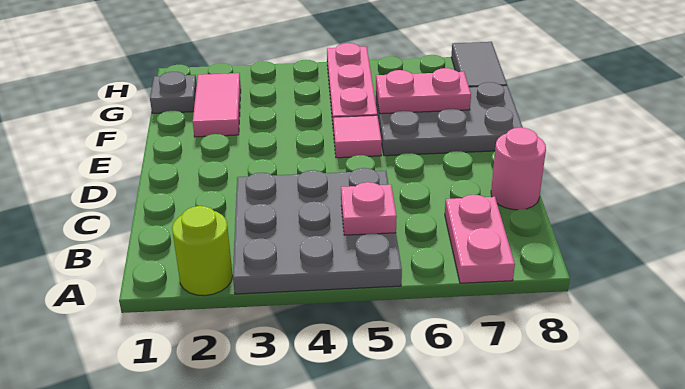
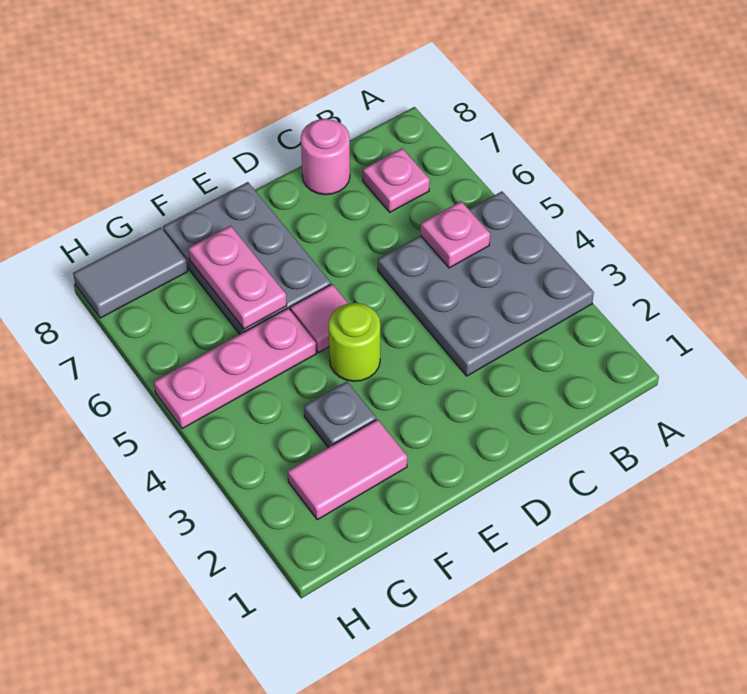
lime round brick A2 level 1 -> lime round brick E4 level 1
pink plate A7:B7 level 1 -> pink plate B7 level 1
grey plate G1 level 1 -> grey plate F3 level 1

